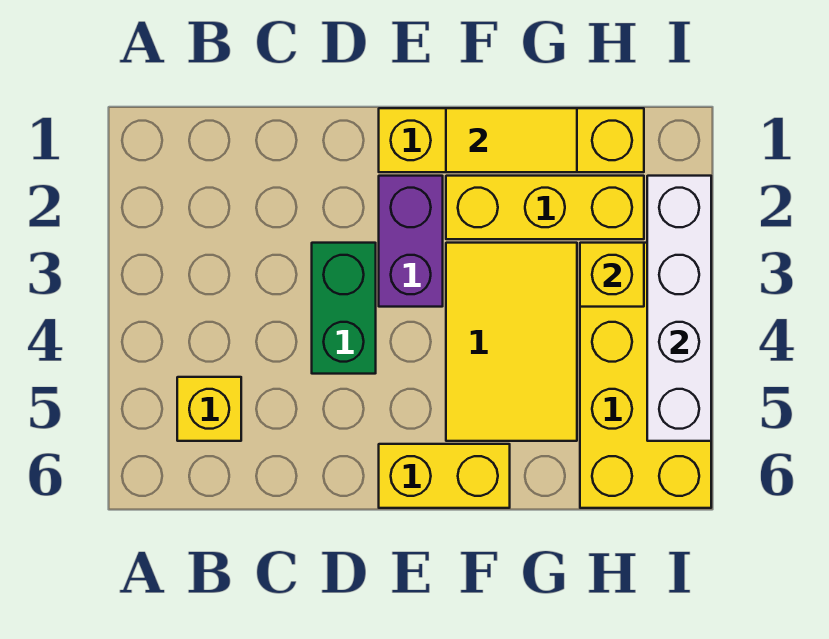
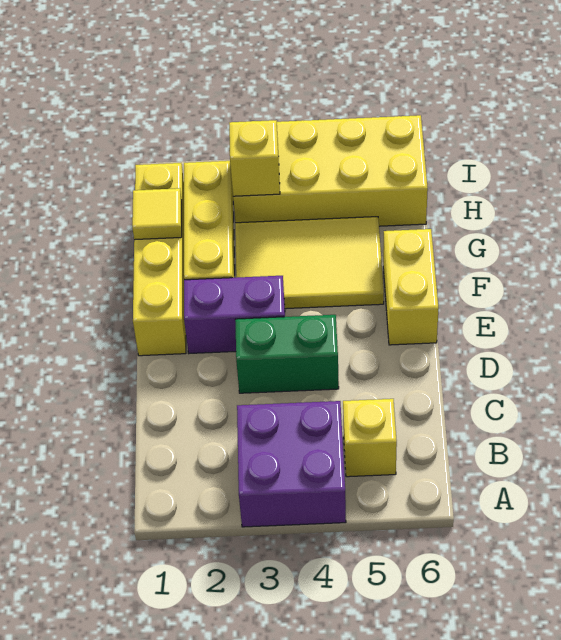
none -> purple brick A3:B4 level 1
yellow tile F1:G1 level 2 -> yellow tile G1 level 2
white brick I2:I5 level 2 -> none

